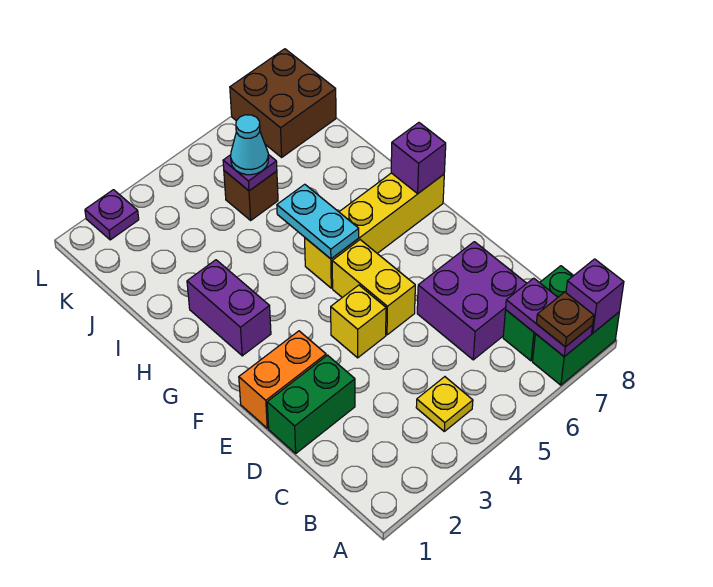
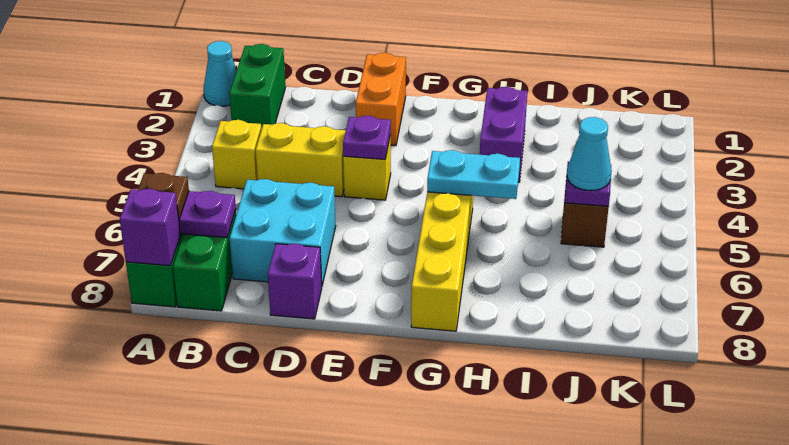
none -> cyan cone A1 level 1
yellow plate B4 level 1 -> yellow brick B4 level 1
purple brick C6:D7 level 1 -> cyan brick C6:D7 level 1
green brick D1:D2 level 1 -> green brick B1:B2 level 1
yellow brick E5:F5 level 1 -> yellow brick C4:D4 level 1
purple brick G2:H2 level 1 -> purple brick H2:H3 level 1
purple brick G8 level 2 -> purple brick D8 level 1
brown brick K7:L8 level 1 -> none
purple plate L2 level 1 -> purple plate E4 level 2

